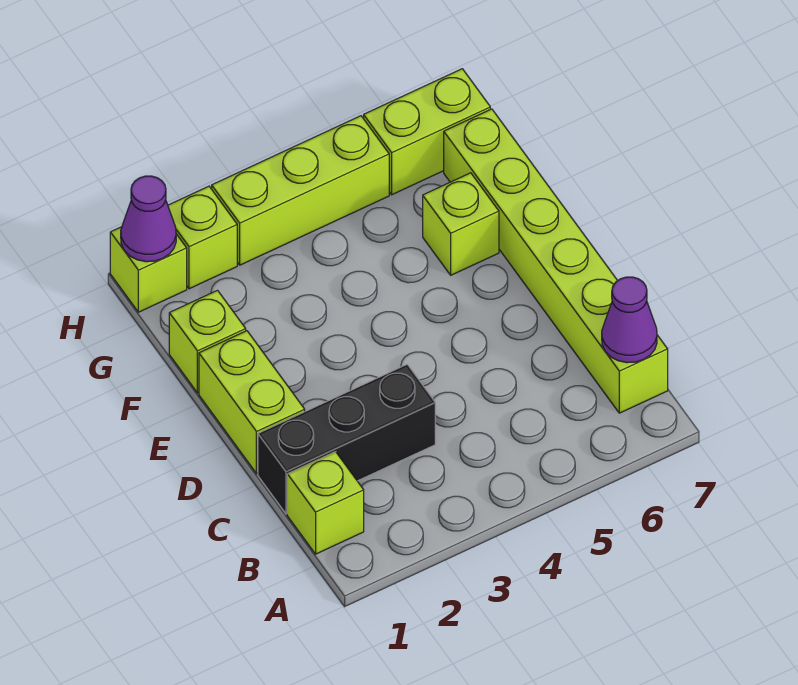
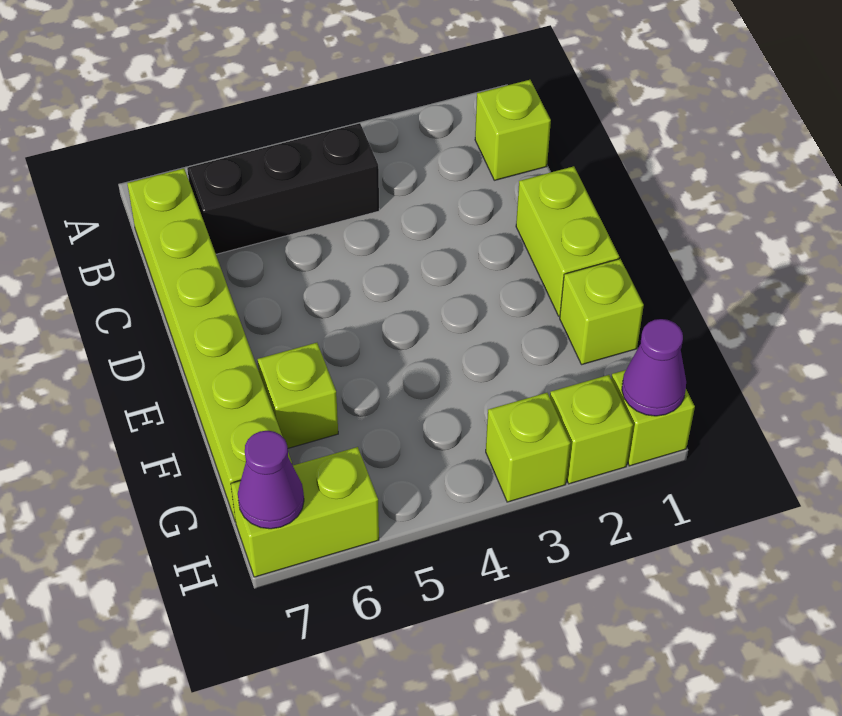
purple cone B7 level 2 -> purple cone H7 level 2
black brick C1:C3 level 1 -> black brick B4:B6 level 1
lime brick H3:H5 level 1 -> lime brick H3 level 1

